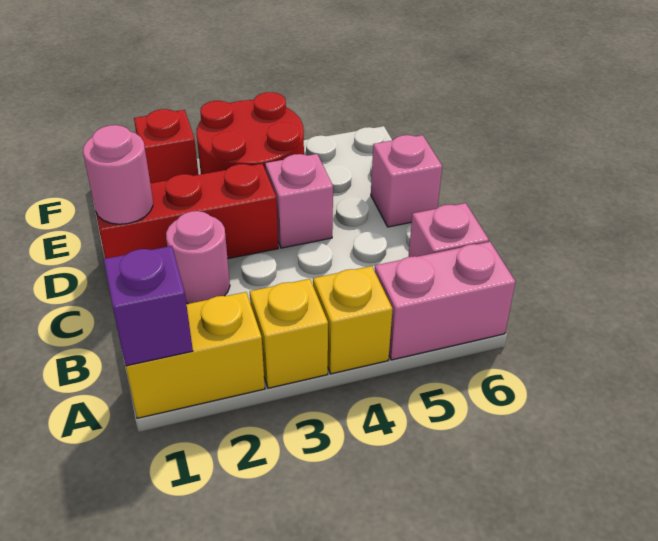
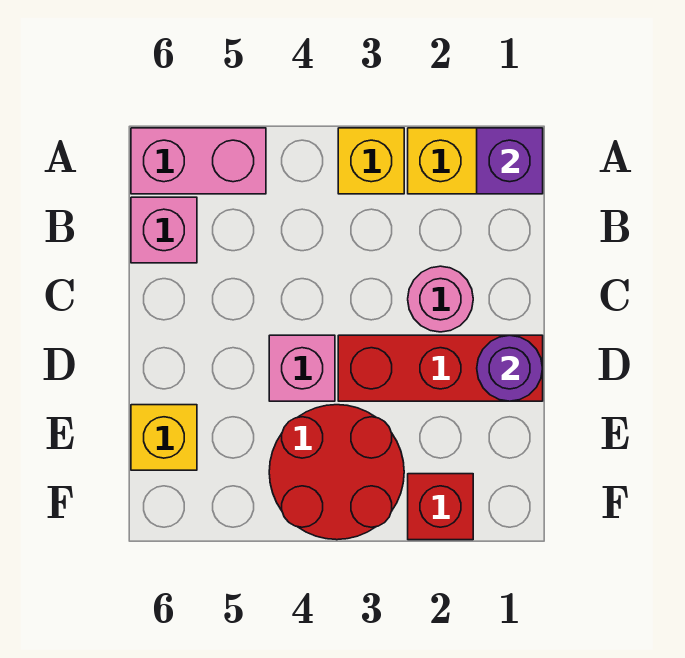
yellow brick A4 level 1 -> yellow brick E6 level 1
pink round brick D1 level 2 -> purple round brick D1 level 2
pink brick D6 level 1 -> none

